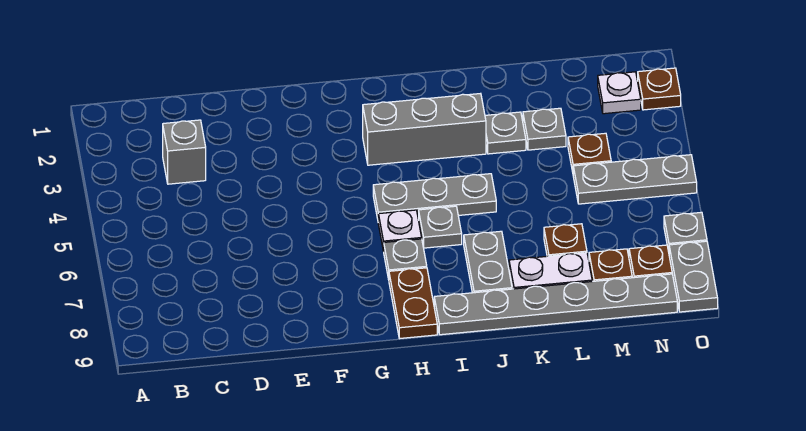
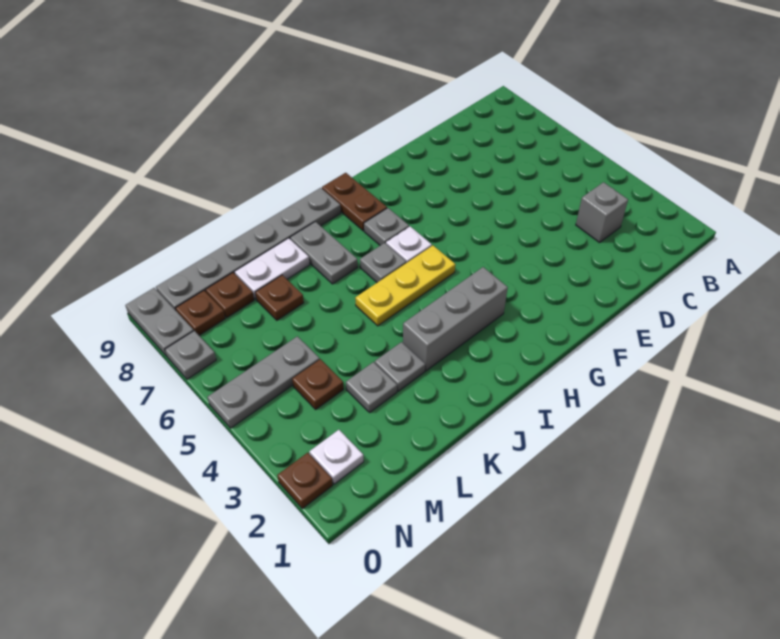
grey plate H5:J5 level 1 -> yellow plate H5:J5 level 1

